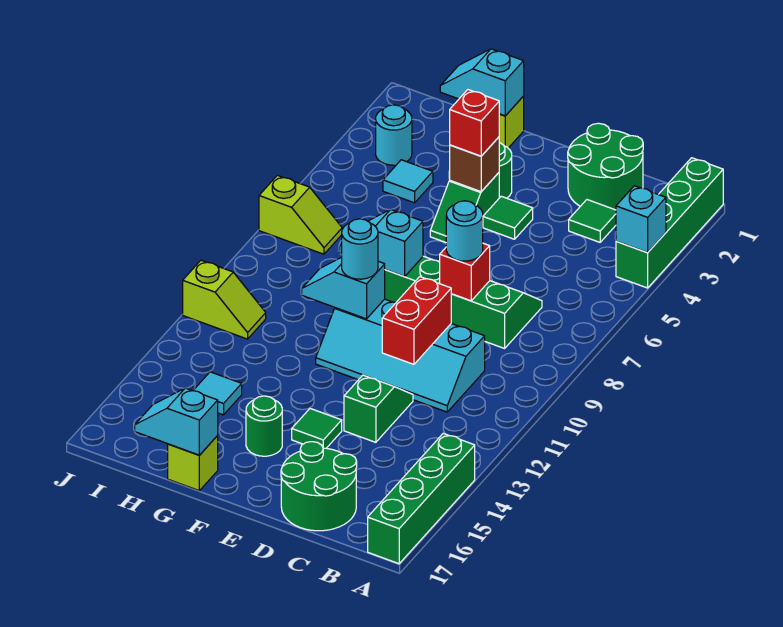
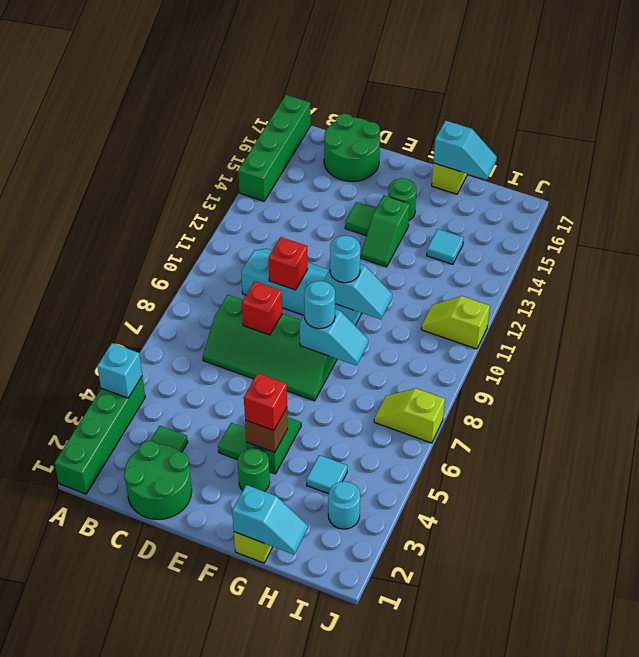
cyan round brick D8 level 3 -> cyan round brick F8 level 3
red brick D10:D11 level 2 -> red brick D10 level 2
green slope D12:D13 level 1 top 13 -> green slope F13:F14 level 1 top 14

